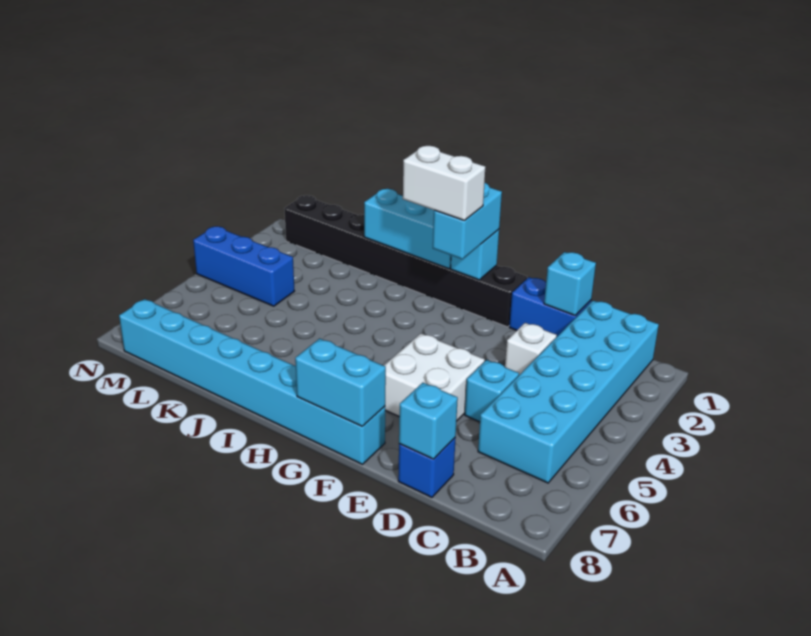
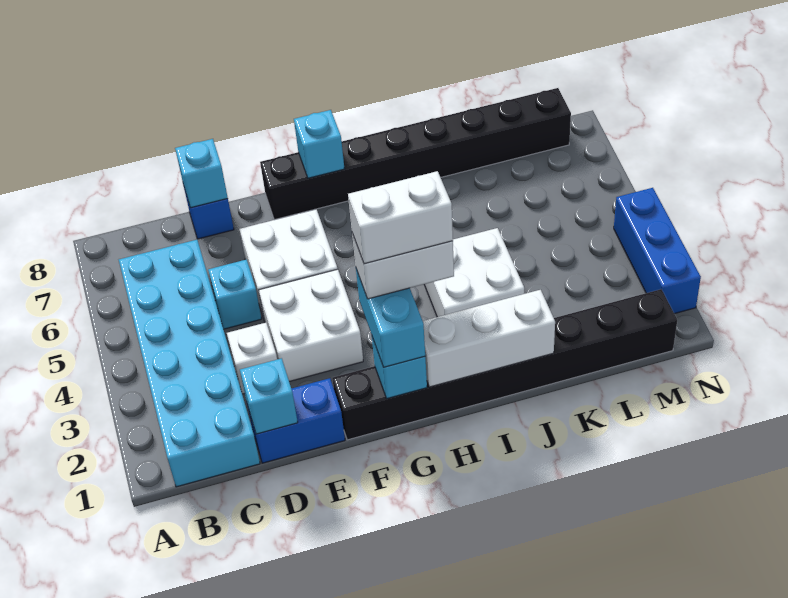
none -> white brick E3:F4 level 1
cyan brick F8:M8 level 1 -> black brick F8:M8 level 1
cyan brick F8:G8 level 2 -> cyan brick G8 level 2
none -> white brick G2:H2 level 5
cyan brick H1:J1 level 2 -> white brick H1:J1 level 2
none -> white brick I3:J4 level 1
blue brick L4:N4 level 1 -> blue brick N2:N4 level 1

